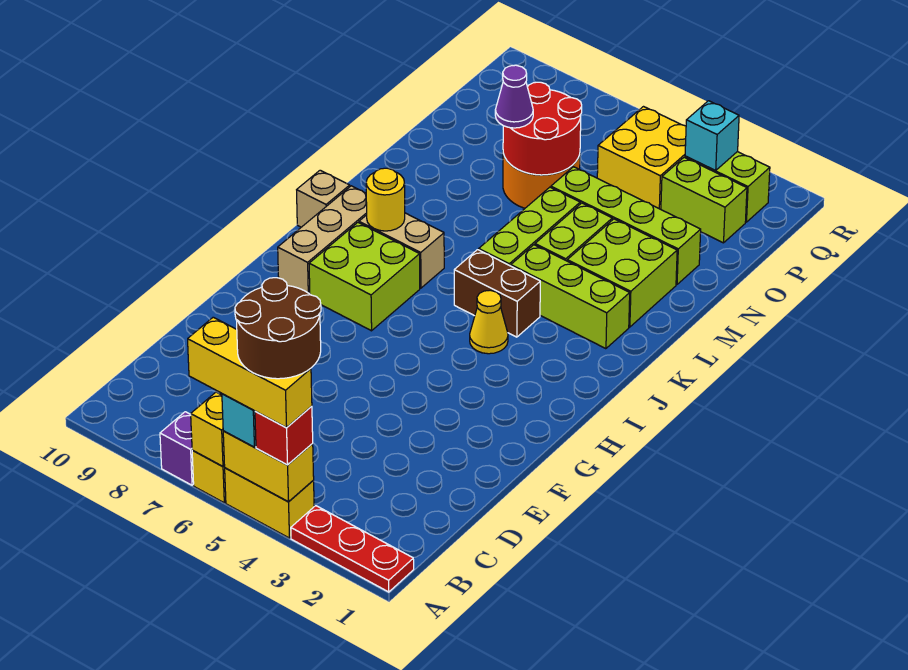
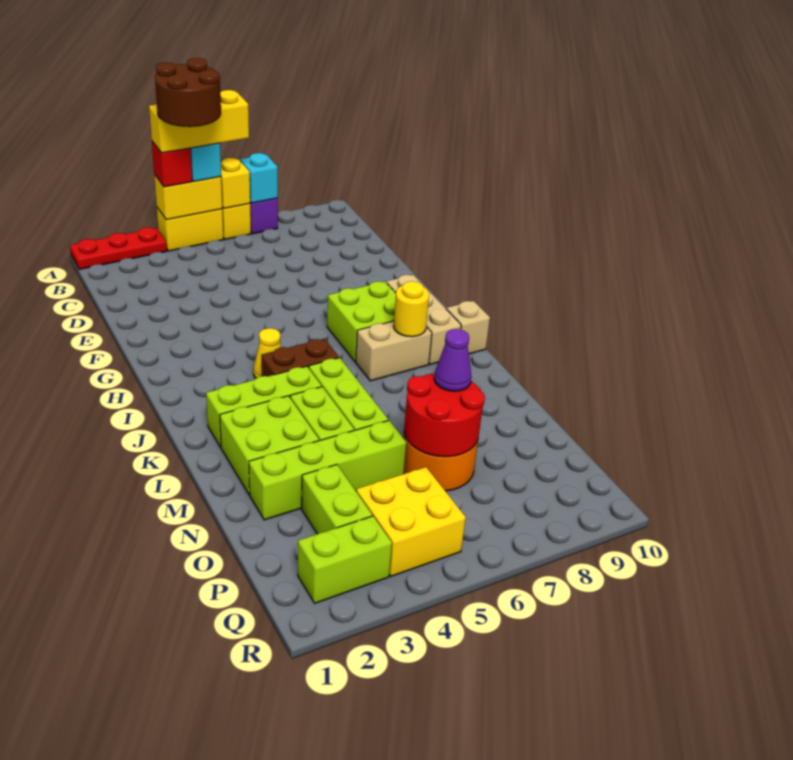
lime brick P2:P3 level 1 -> lime brick O3:P3 level 1
cyan brick Q3 level 2 -> cyan brick A7 level 2

